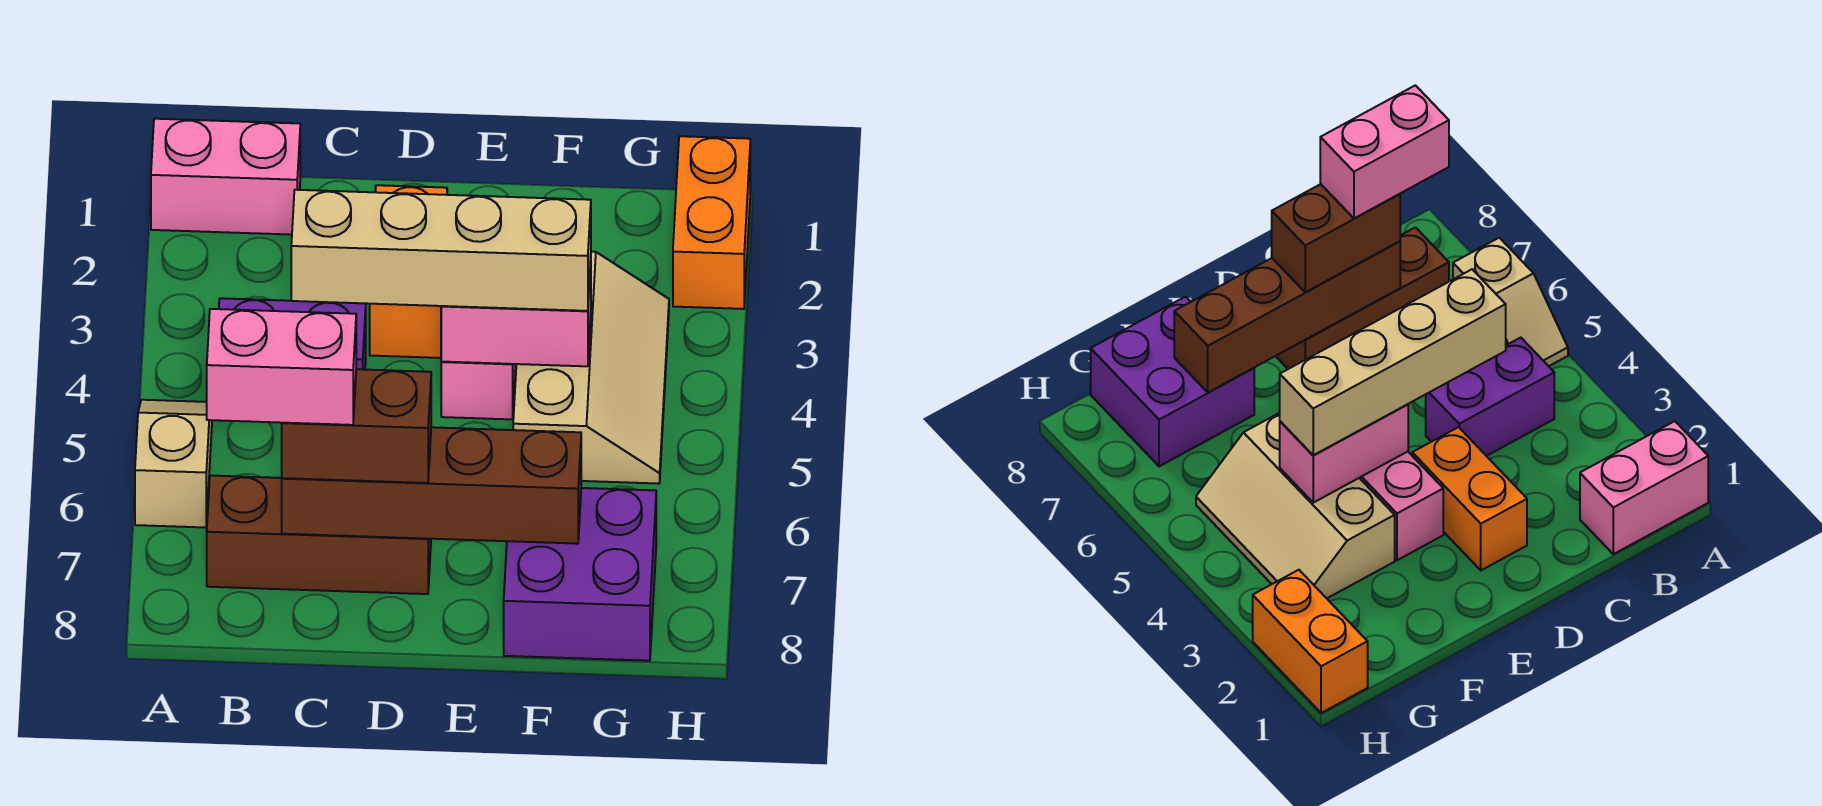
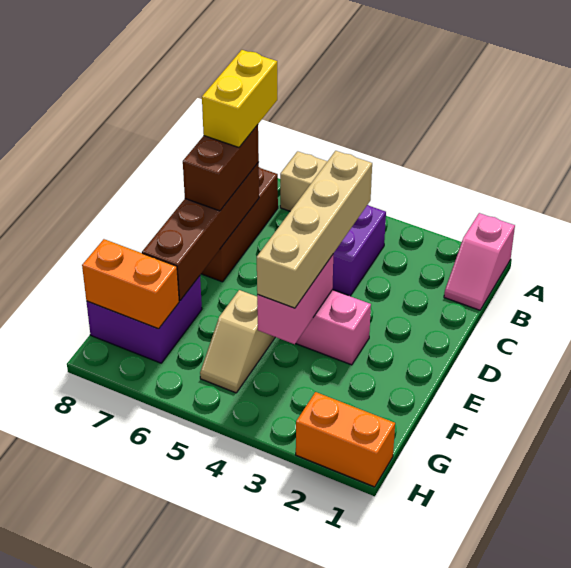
pink brick A1:B1 level 1 -> pink slope A1:B1 level 1 top A
pink brick B7:C7 level 4 -> yellow brick B7:C7 level 4
orange brick D2:D3 level 1 -> orange brick G7:G8 level 2
tan slope F3:G5 level 1 top F -> tan slope F5:G5 level 1 top F

